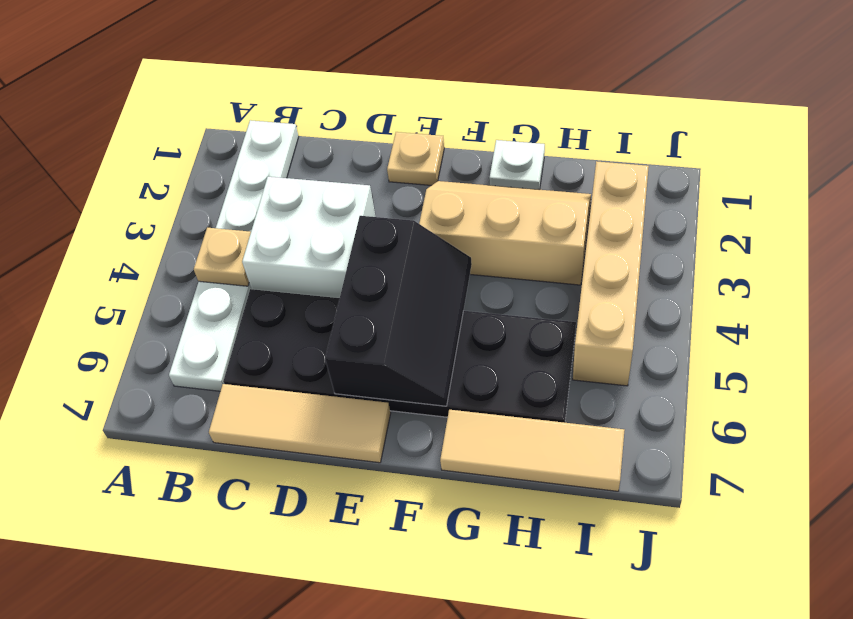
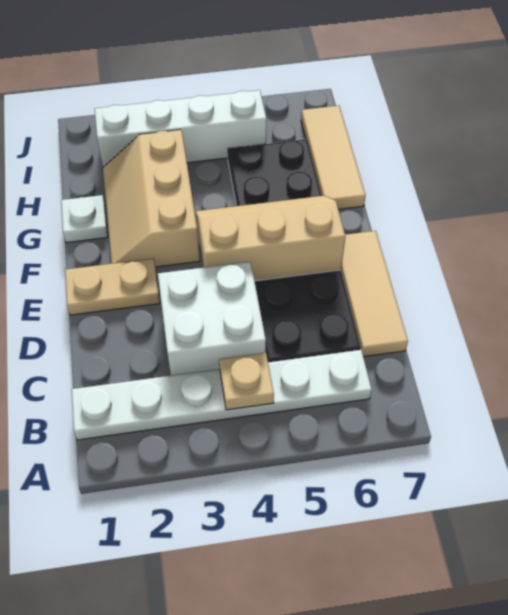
tan plate E1 level 1 -> tan plate E1:E2 level 1
black slope E4:F6 level 2 top E -> tan slope E4:F6 level 2 top E
tan brick I2:I5 level 1 -> white brick I2:I5 level 1

